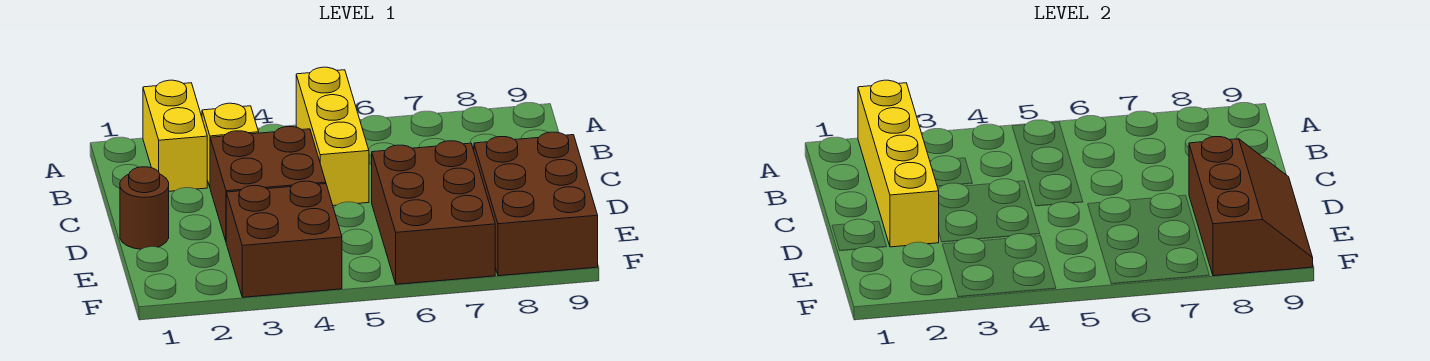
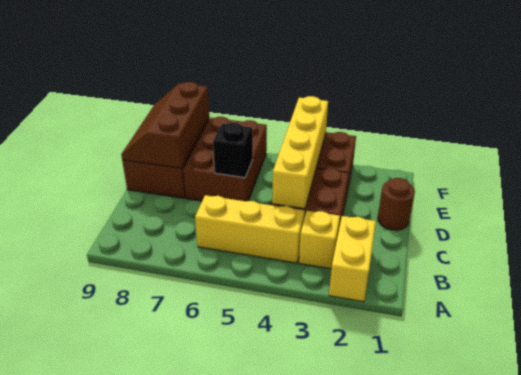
yellow brick A2:D2 level 2 -> yellow brick C4:F4 level 2
yellow brick A5:C5 level 1 -> yellow brick B4:B6 level 1
none -> black brick D6 level 2

